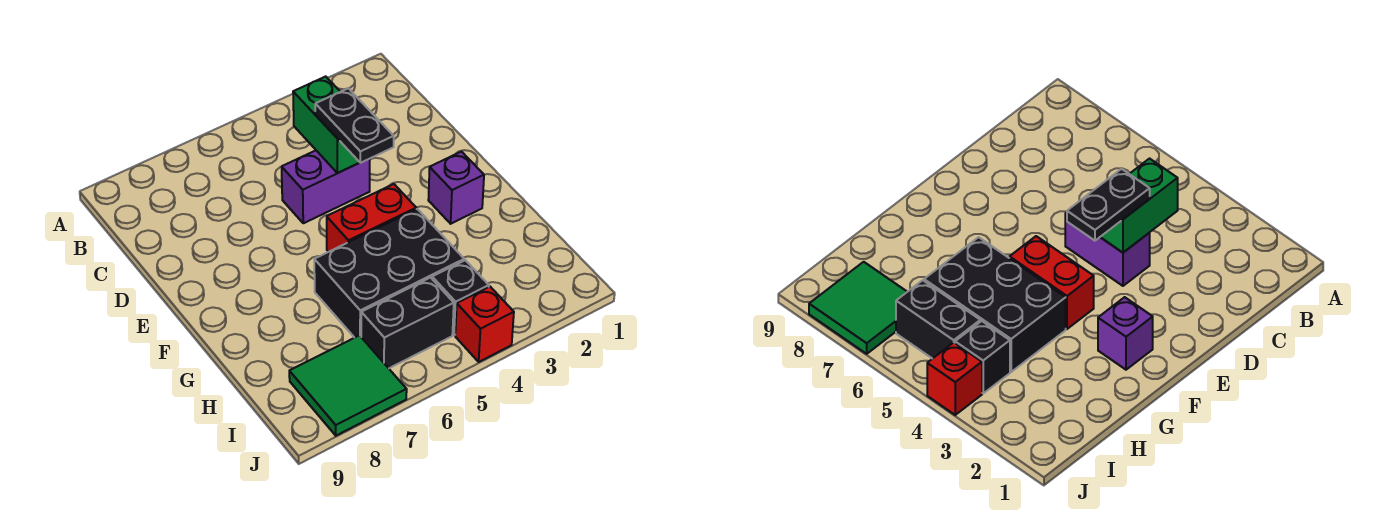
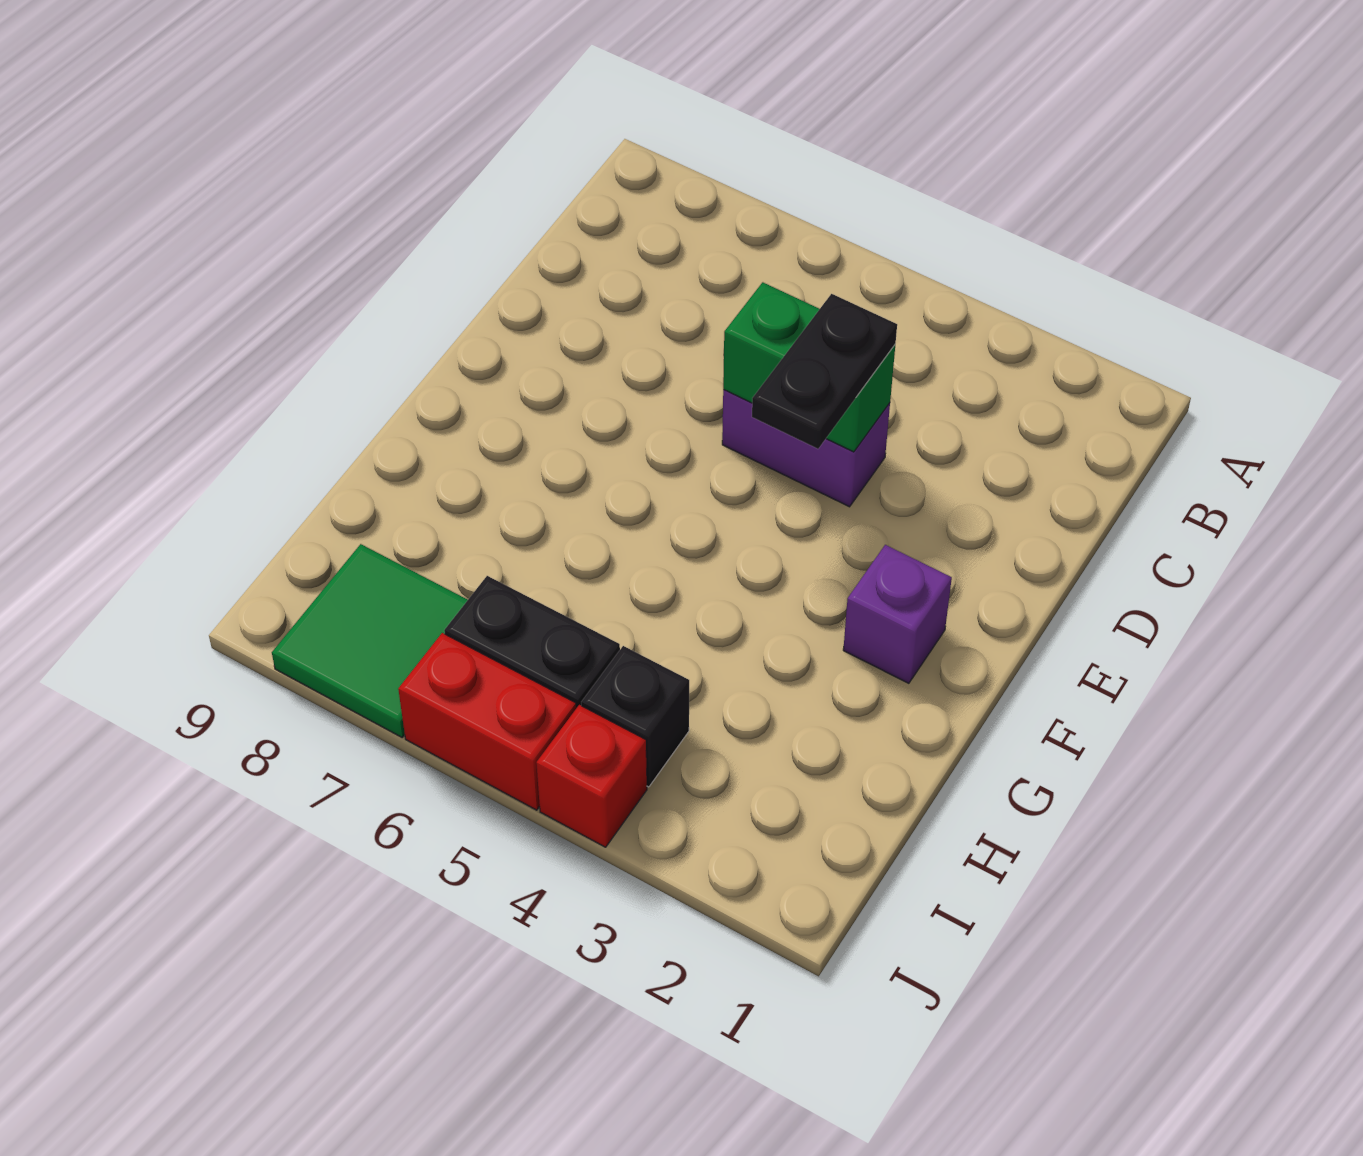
green brick C4:D4 level 2 -> green brick D4:D5 level 2
red brick F4:F5 level 1 -> red brick J5:J6 level 1
black brick G4:H6 level 1 -> none

